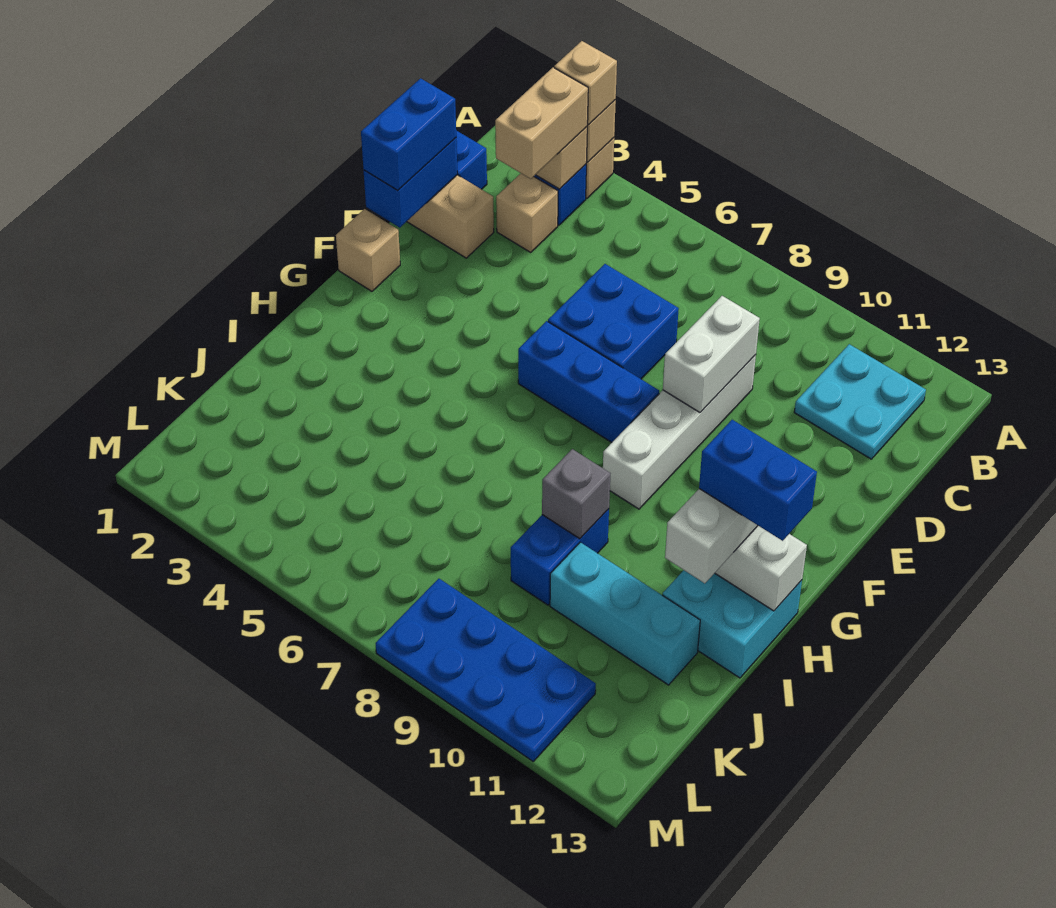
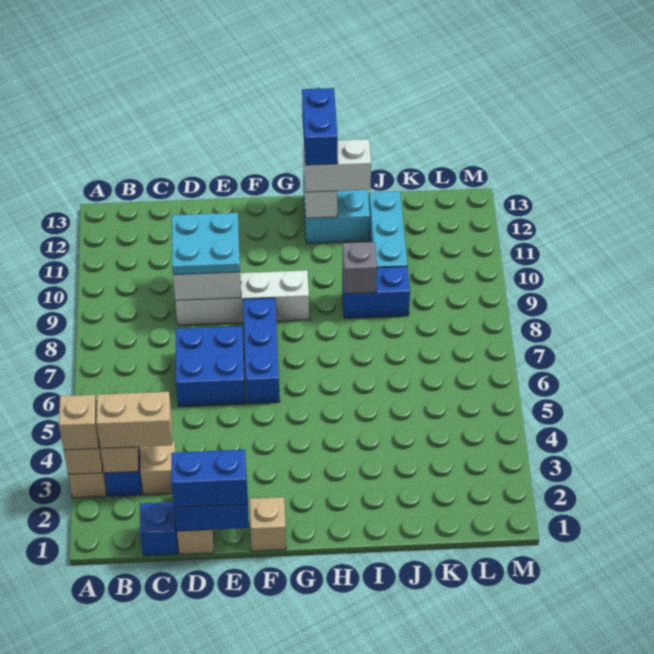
cyan plate B11:C12 level 1 -> cyan plate D9:E10 level 3
blue plate L8:M11 level 1 -> none

